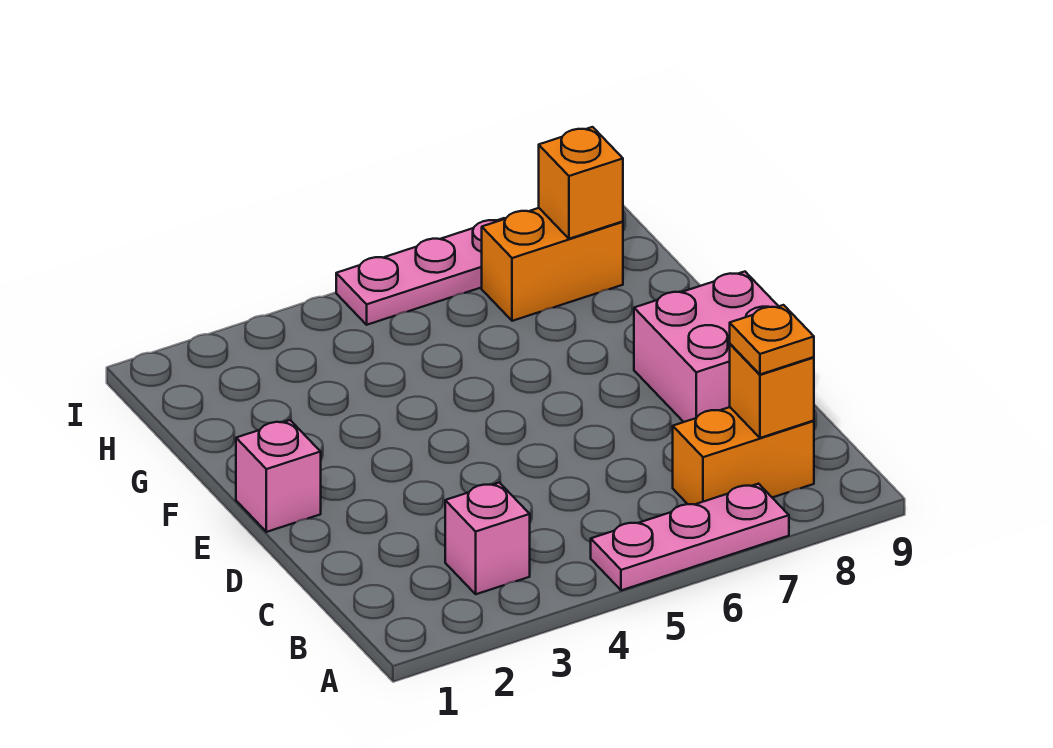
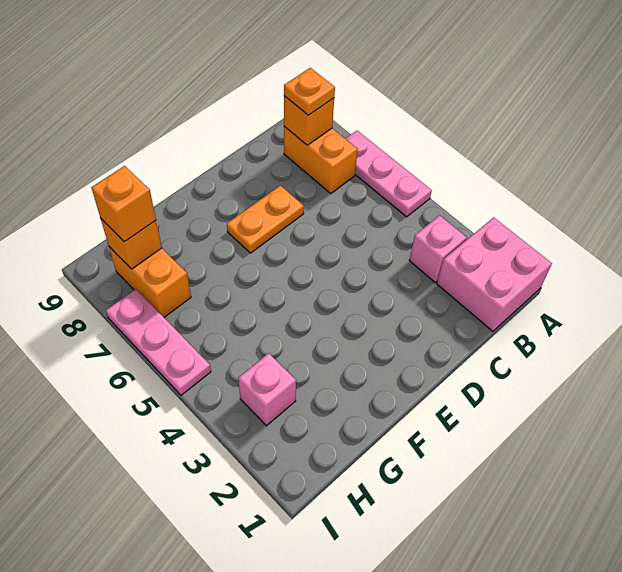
none -> orange plate D7:E7 level 1
pink brick D8:E9 level 1 -> pink brick A1:B2 level 1
pink brick E1 level 1 -> pink brick H3 level 1
none -> orange brick H8 level 3

